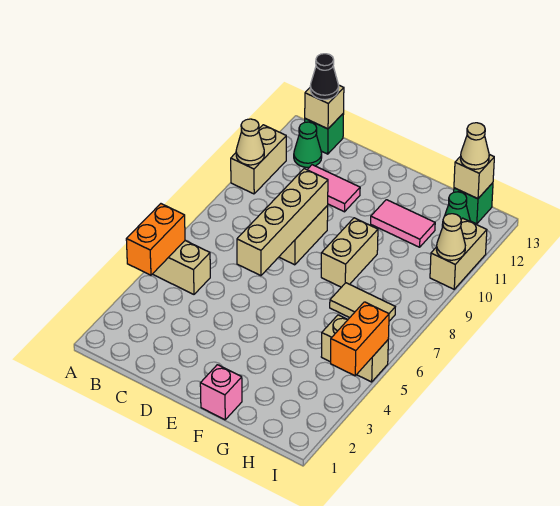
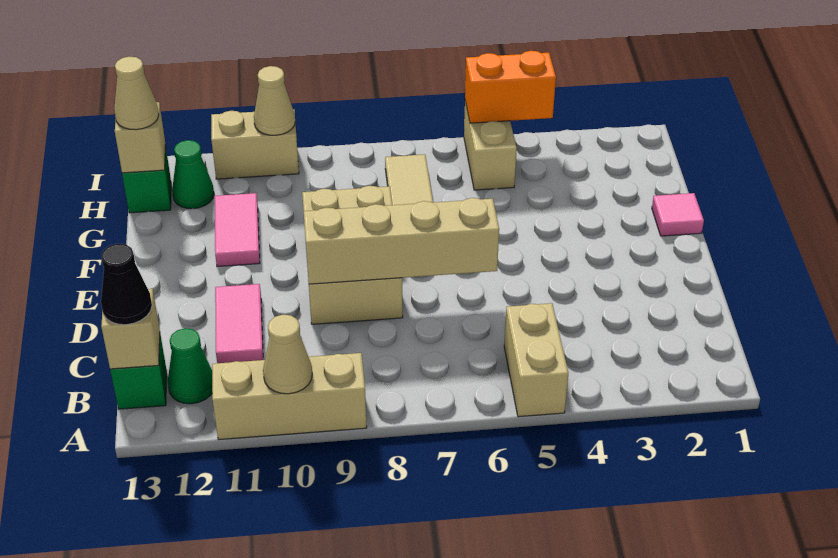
orange brick A4:A5 level 2 -> none
tan brick A10:A11 level 1 -> tan brick A9:A11 level 1
pink brick F1 level 1 -> pink tile F1 level 1

